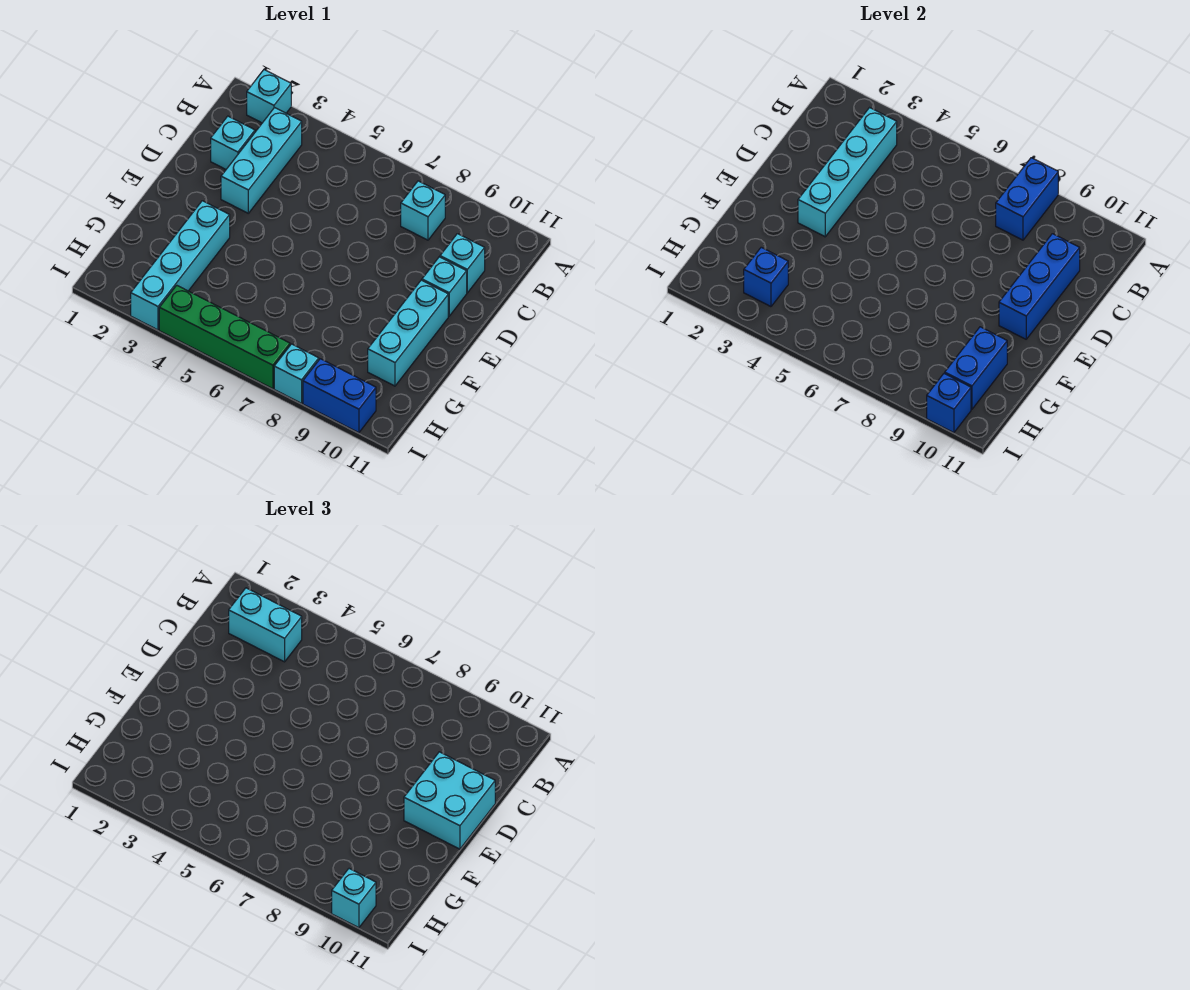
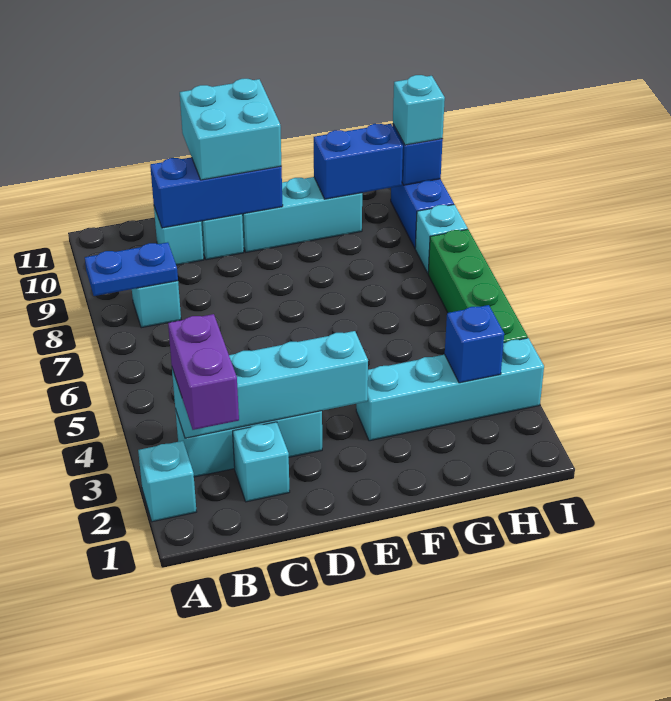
blue brick A8:B8 level 2 -> blue plate A8:B8 level 2
cyan brick B2:B3 level 3 -> purple brick B2:B3 level 3

